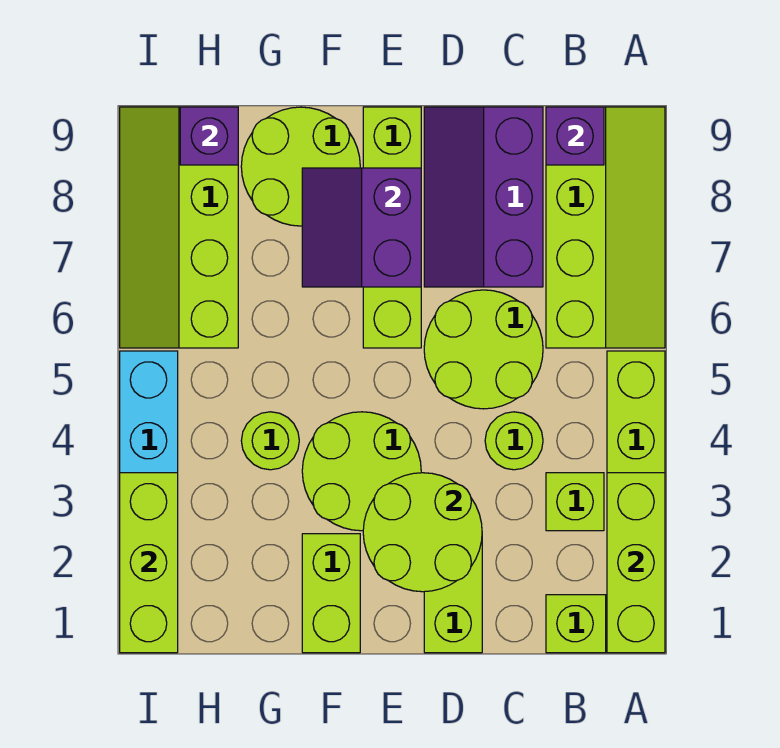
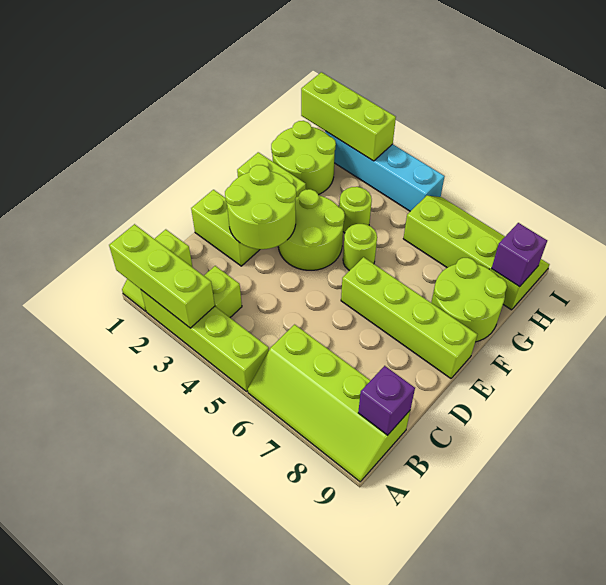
lime round brick C4 level 1 -> lime round brick F5 level 1
lime round brick C5:D6 level 1 -> lime round brick G1:H2 level 1
purple slope C7:D9 level 1 top C -> none
purple slope E7:F8 level 2 top E -> none

